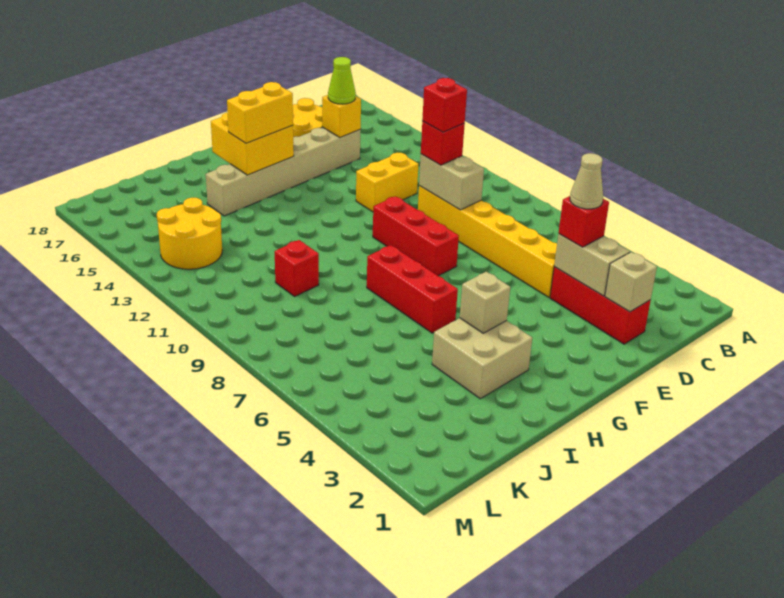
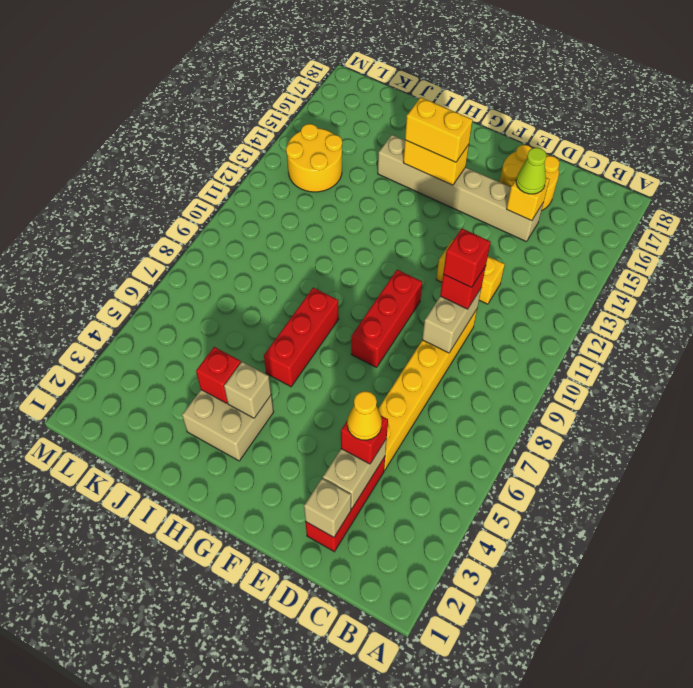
tan cone D4 level 4 -> yellow cone D4 level 4
yellow brick G15:H16 level 2 -> yellow brick G15:H15 level 2
red brick J10 level 1 -> red brick I4 level 2

